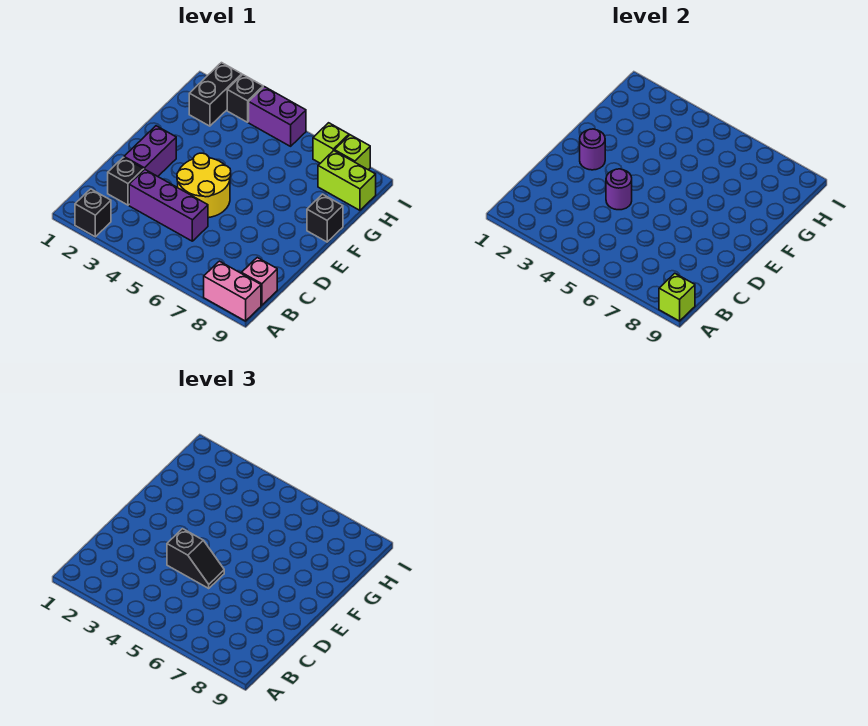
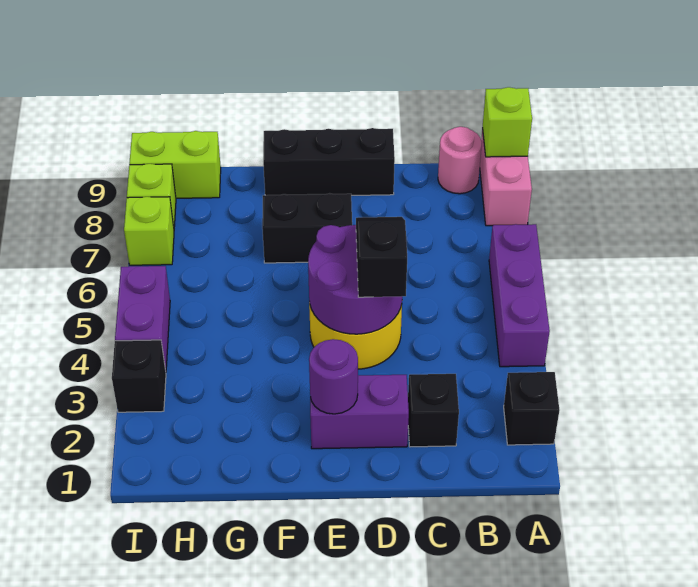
pink brick B9 level 1 -> pink round brick B9 level 1
purple brick C3:C5 level 1 -> purple brick A4:A6 level 1
purple round brick D4 level 2 -> purple round brick D4:E5 level 2
black brick F9 level 1 -> black brick D9:F9 level 1
black brick H2:I2 level 1 -> black brick E7:F7 level 1
lime brick H8:H9 level 1 -> lime brick H9:I9 level 1

